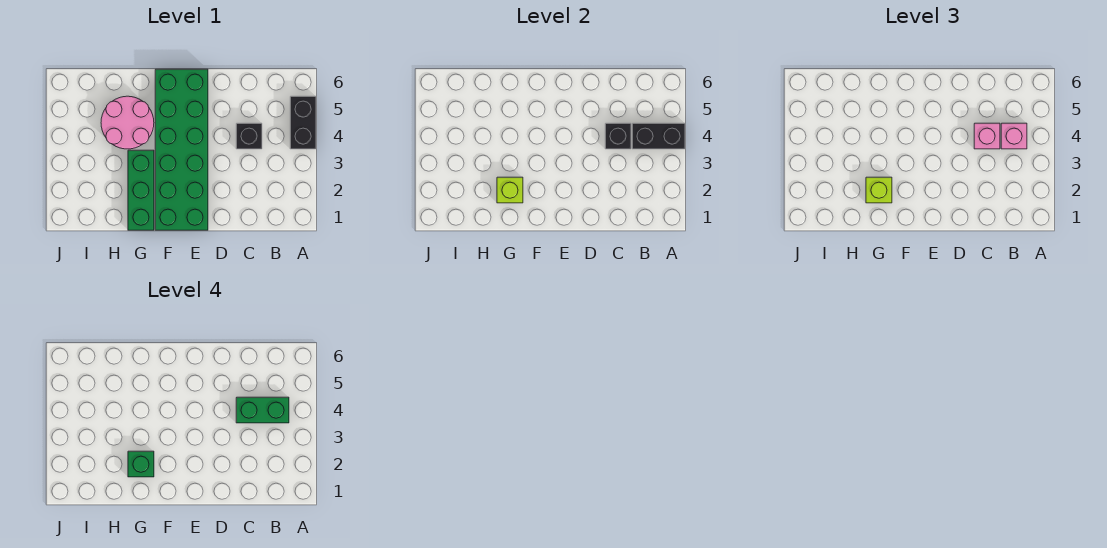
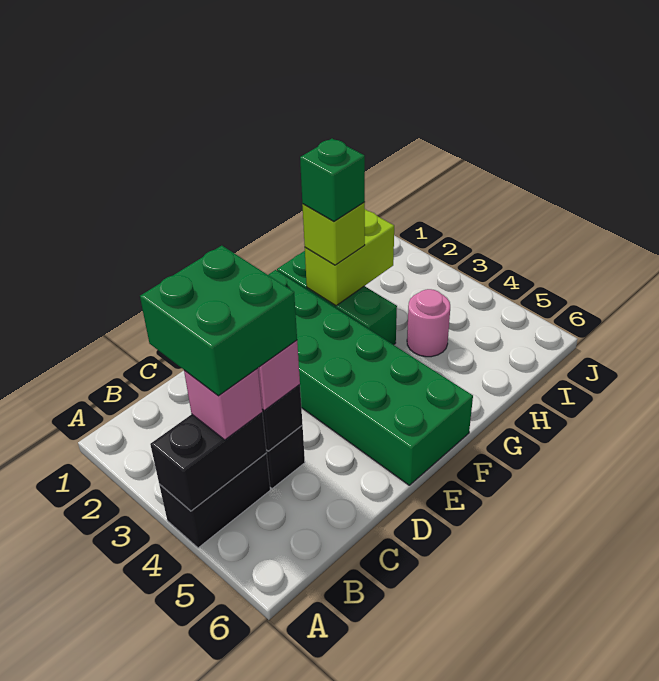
black brick A4:A5 level 1 -> black brick A4:B4 level 1
green brick B4:C4 level 4 -> green brick B3:C4 level 4
lime brick G2 level 2 -> lime brick G2:H2 level 2
pink round brick G4:H5 level 1 -> pink round brick H4 level 1

